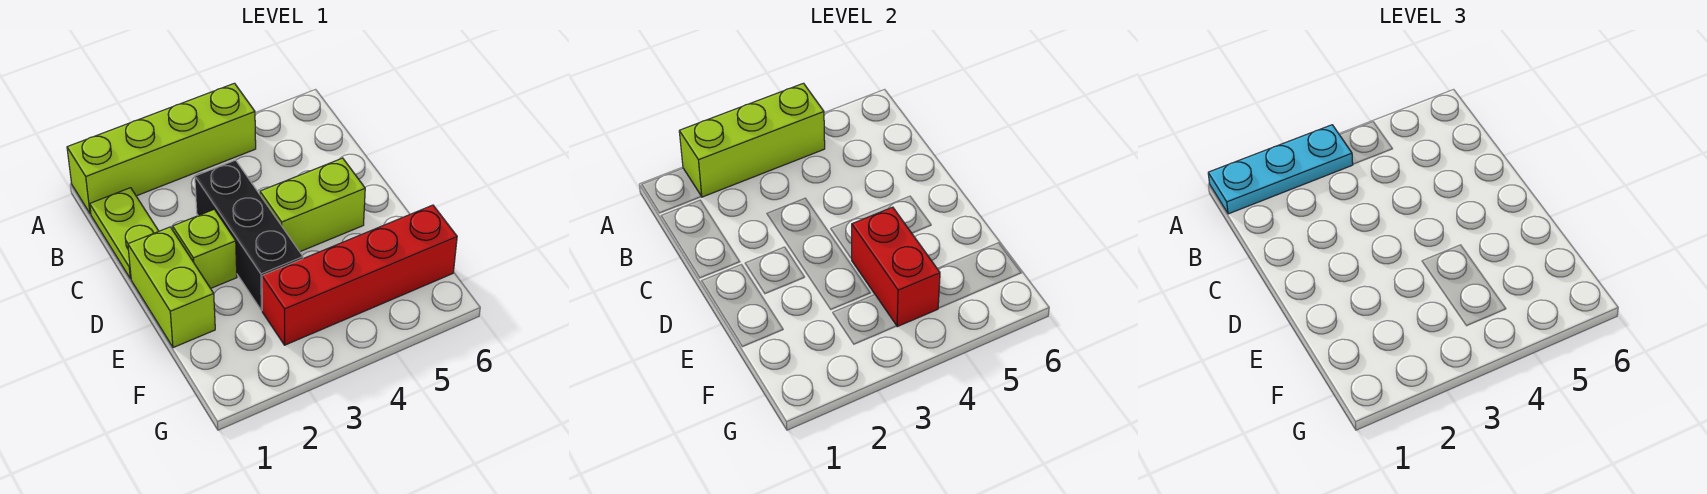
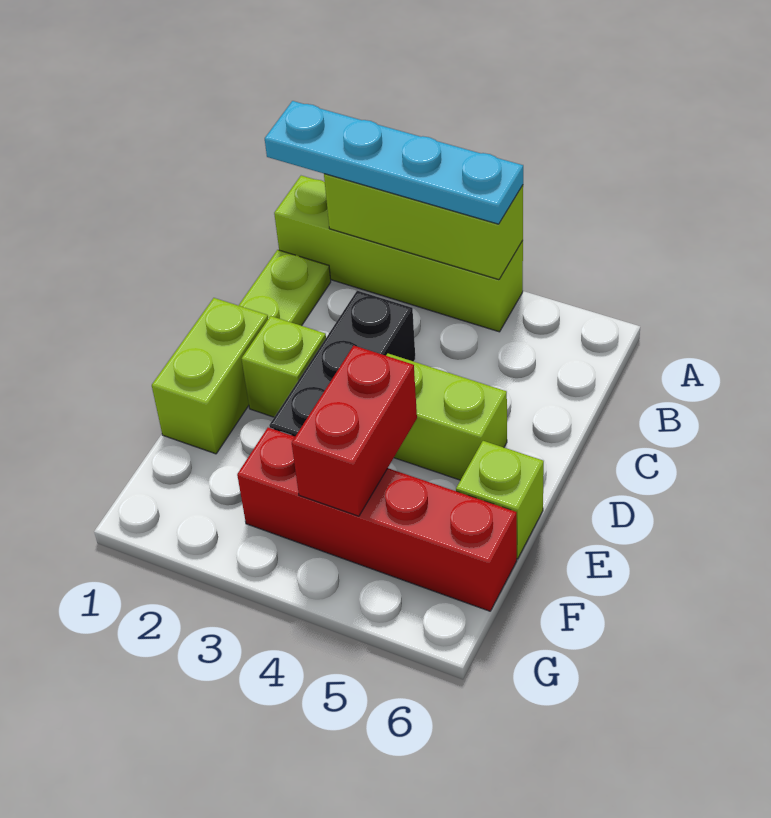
cyan plate A1:A3 level 3 -> cyan plate A1:A4 level 3
none -> lime brick E6 level 1

